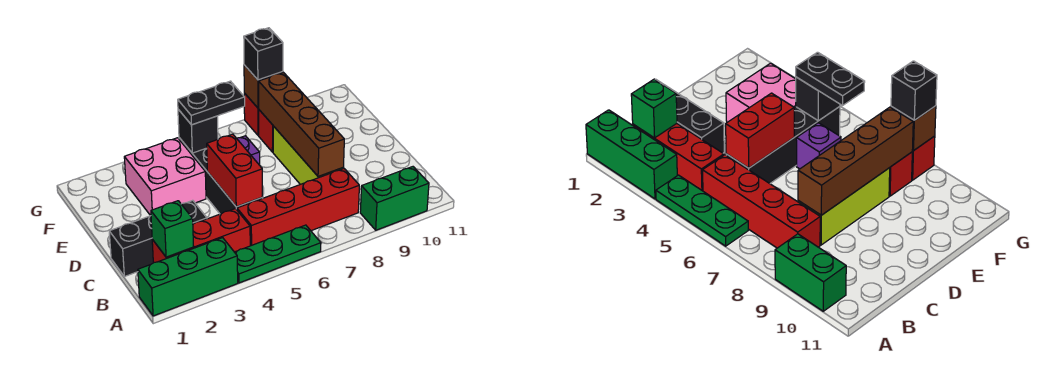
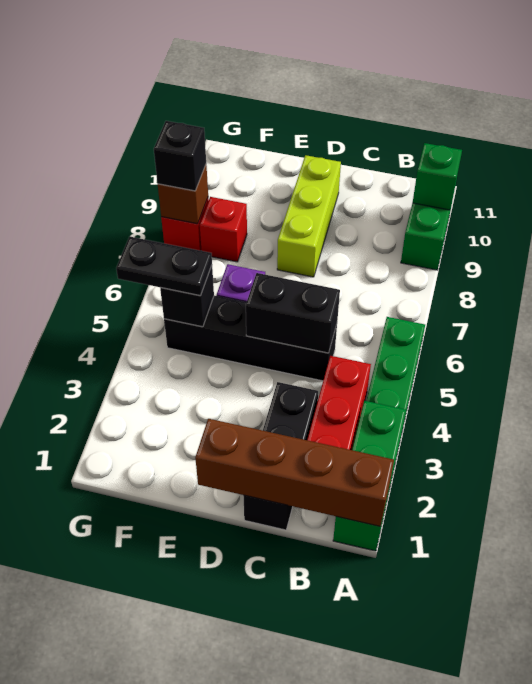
green brick B2 level 2 -> green brick A10 level 2
red brick B5:B8 level 1 -> none
red brick C5:D5 level 2 -> black brick C5:D5 level 2
lime brick C8:E8 level 1 -> lime brick D8:D10 level 1
brown brick C8:F8 level 2 -> brown brick A1:D1 level 2
pink brick E3:F4 level 1 -> none
black plate F5:F6 level 3 -> black plate F5:G5 level 3

